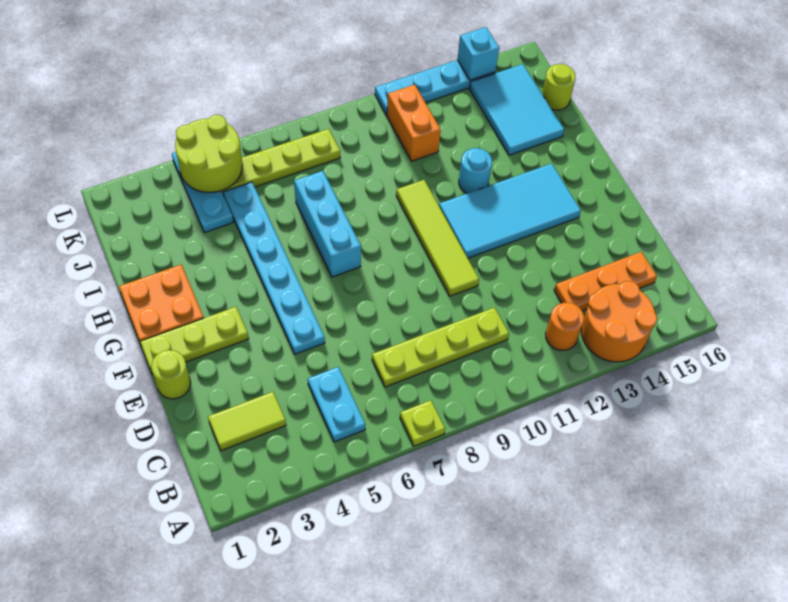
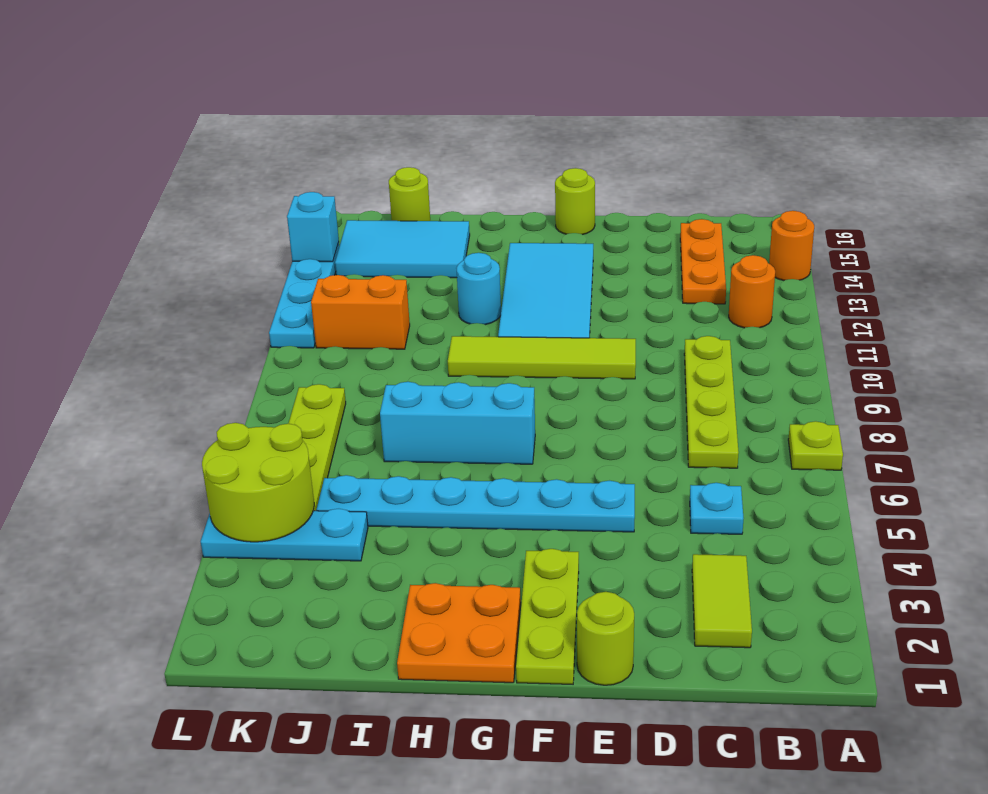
orange round brick A13:B14 level 1 -> orange round brick A14 level 1
cyan plate B5:C5 level 1 -> cyan plate C5 level 1
none -> lime round brick F16 level 1

